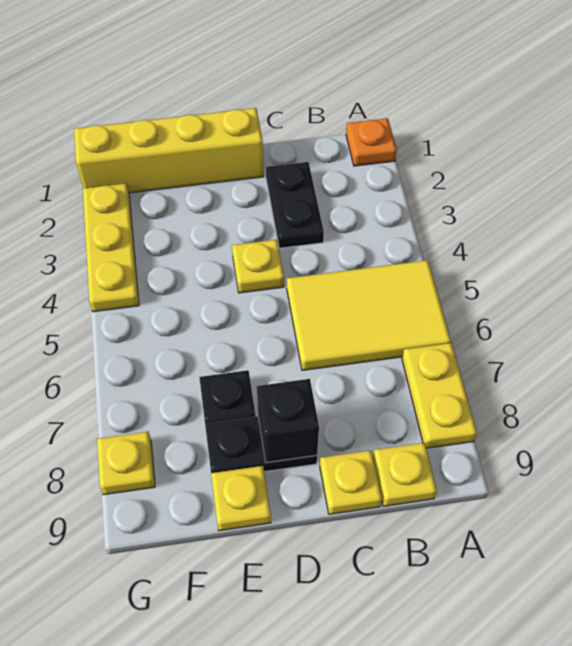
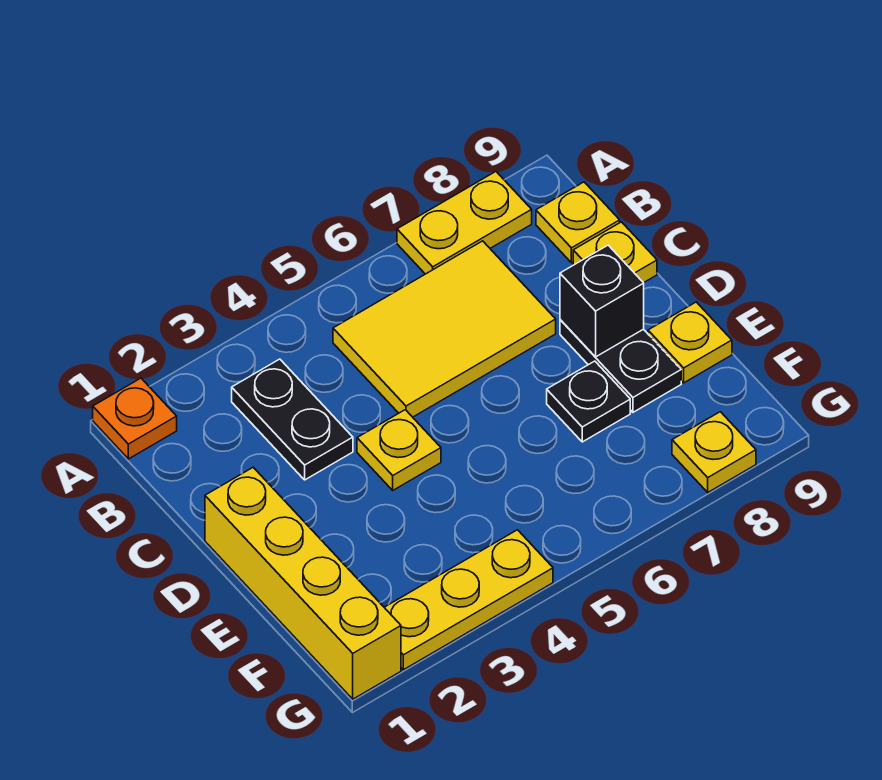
yellow tile A5:C6 level 1 -> yellow tile B5:C7 level 1
black plate C2:C3 level 1 -> black plate B3:C3 level 1

